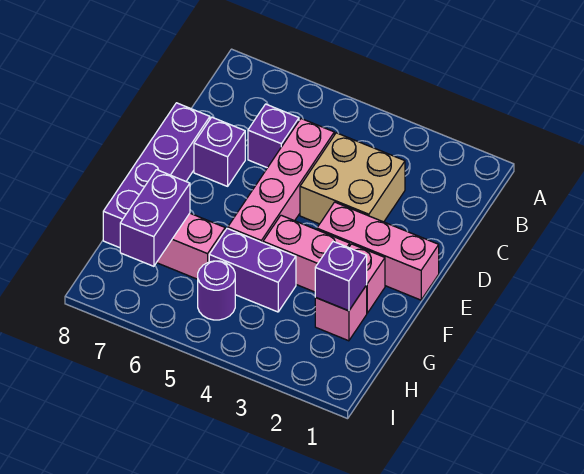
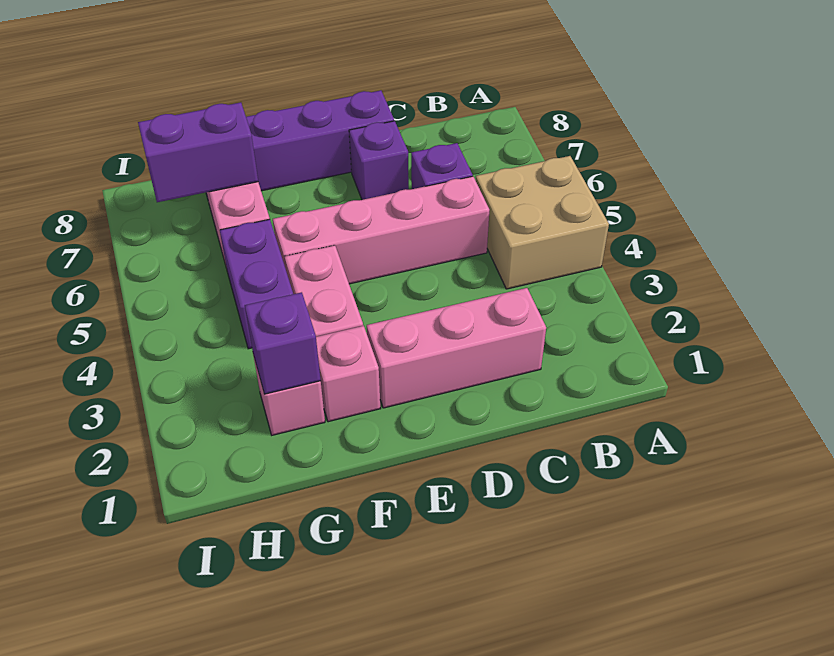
tan brick C3:D4 level 1 -> tan brick A4:B5 level 1
pink brick E1:E3 level 1 -> pink brick C2:E2 level 1
purple round brick H5 level 1 -> none

